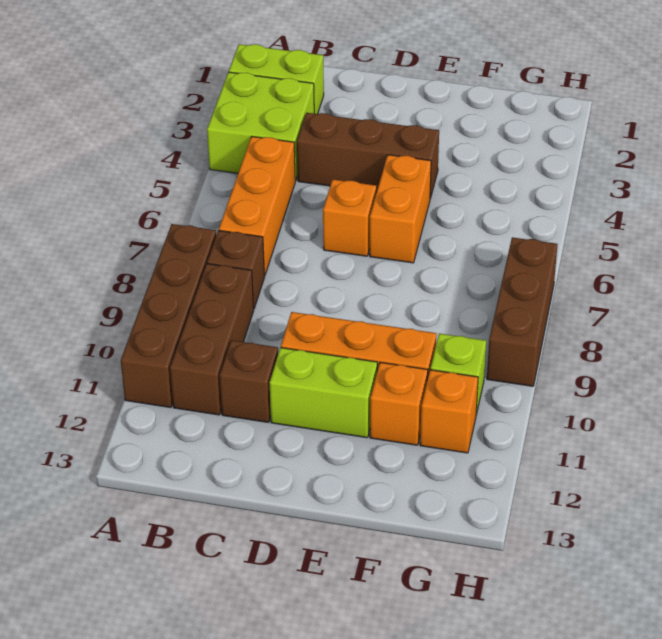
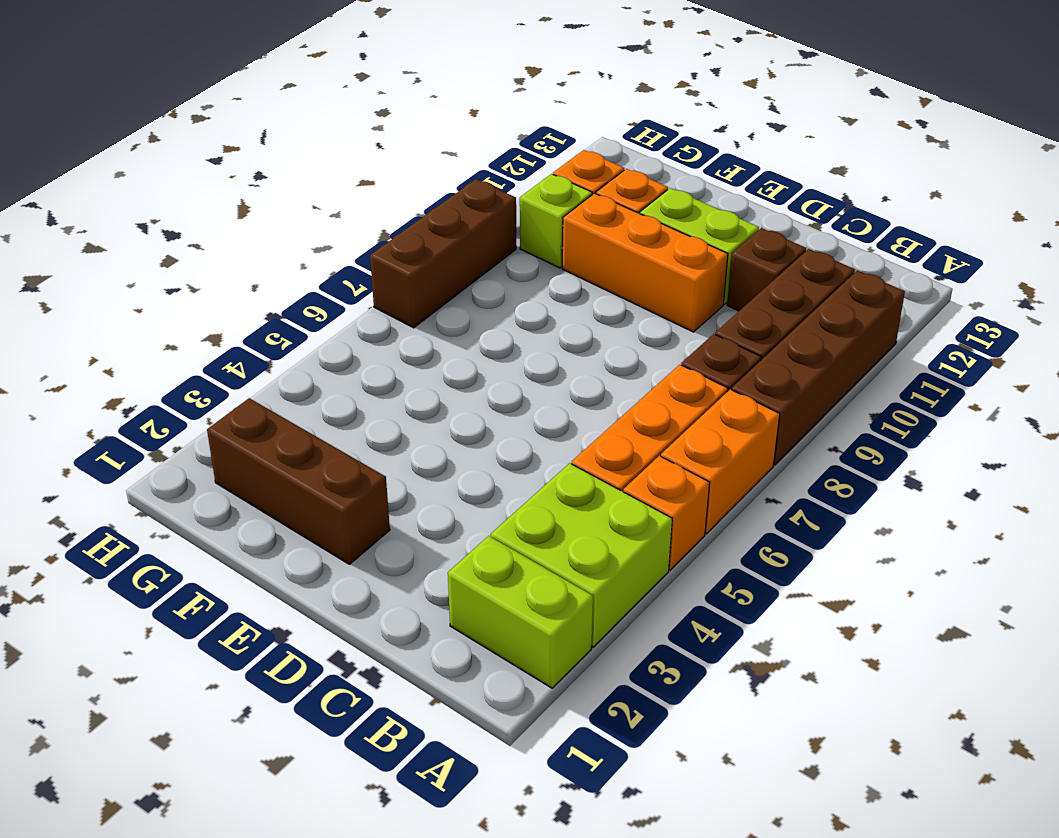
brown brick C4:E4 level 1 -> brown brick E2:G2 level 1
orange brick D6 level 1 -> orange brick A5 level 1
orange brick E5:E6 level 1 -> orange brick A6:A7 level 1

